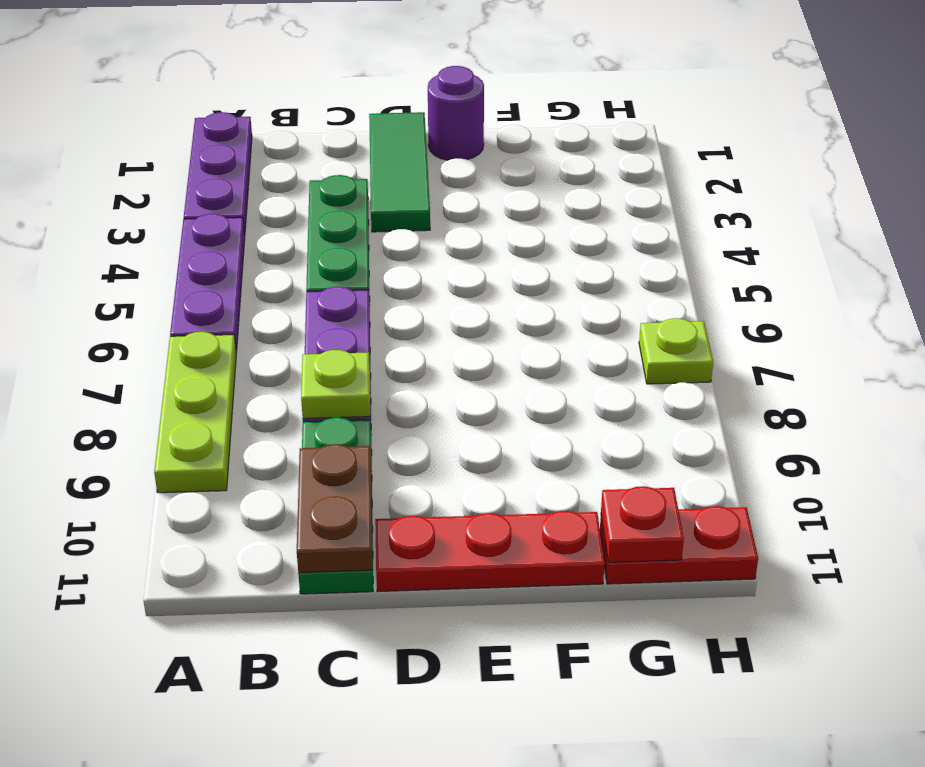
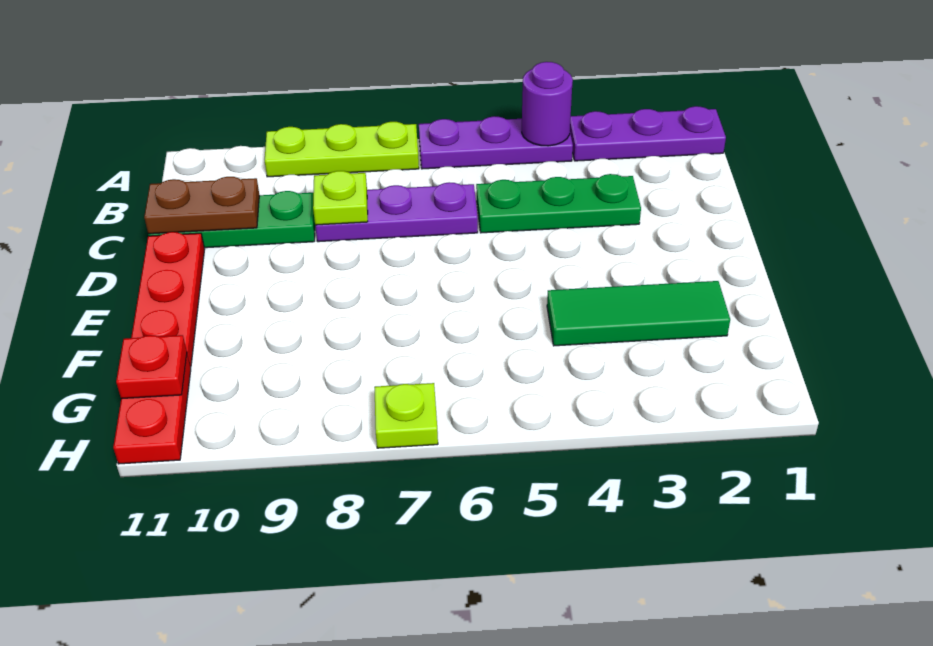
green tile D1:D3 level 1 -> green tile F2:F4 level 1
purple round brick E1 level 1 -> purple round brick A4 level 2

